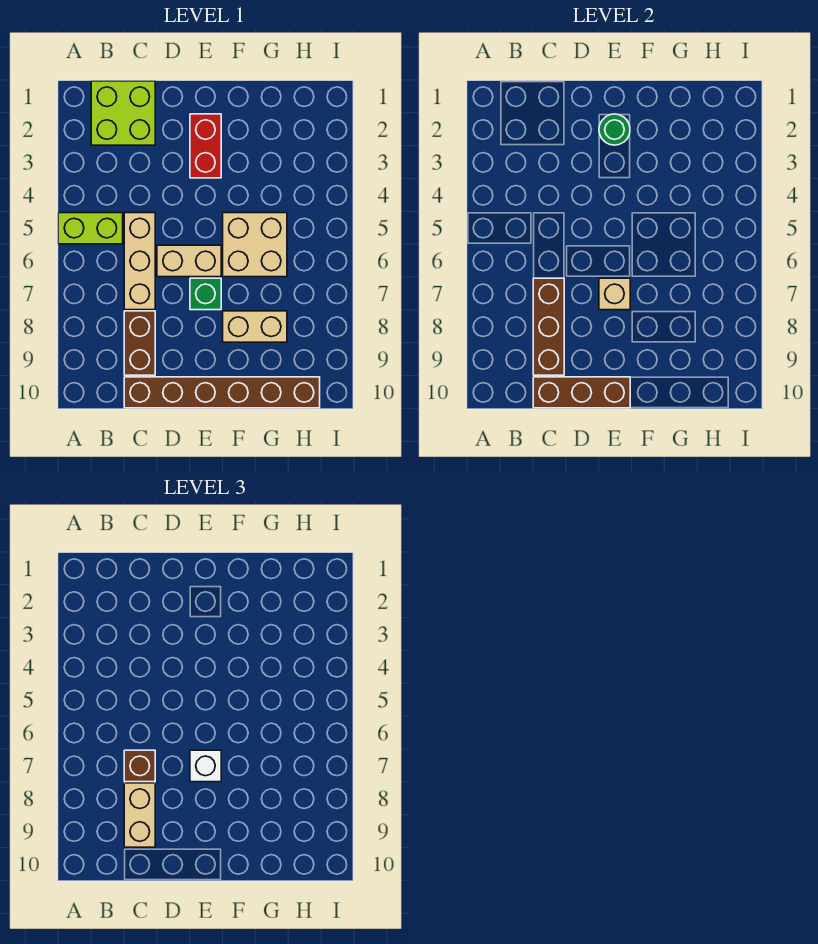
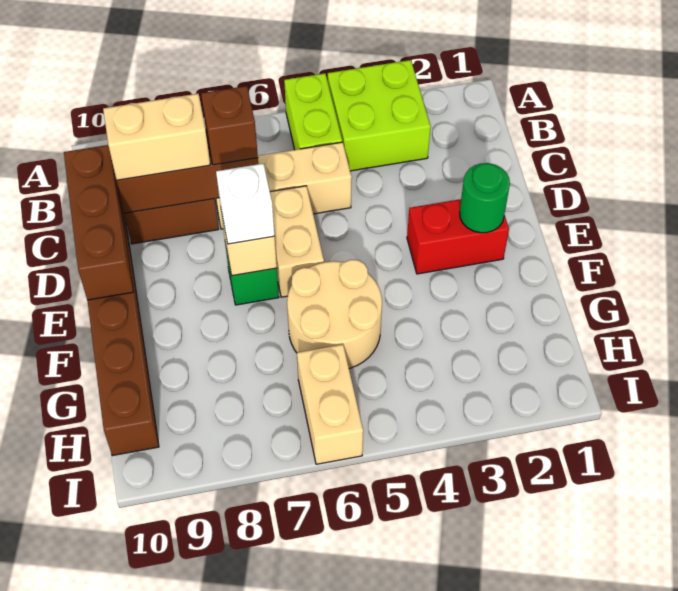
lime brick B1:C2 level 1 -> lime brick A3:B4 level 1
tan brick F5:G6 level 1 -> tan round brick F5:G6 level 1
tan brick F8:G8 level 1 -> tan brick H6:I6 level 1

